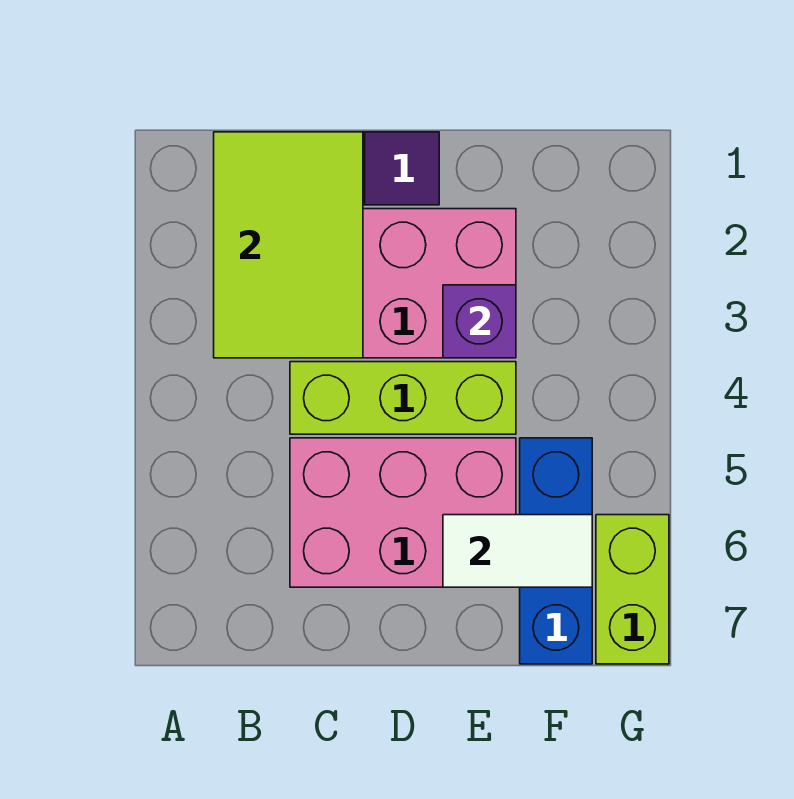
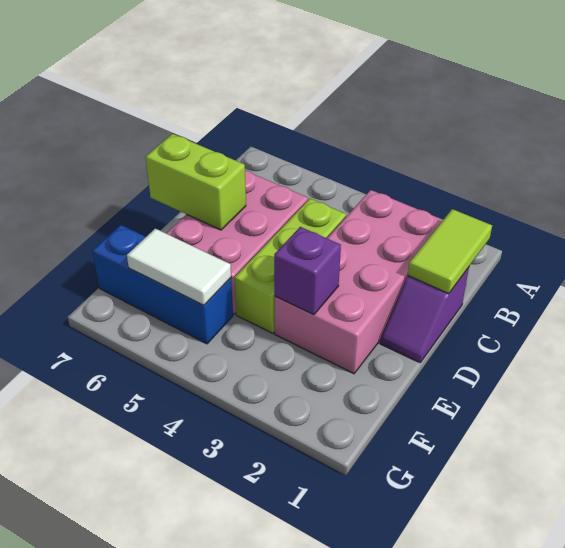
lime tile B1:C3 level 2 -> lime tile B1:C1 level 2
white tile E6:F6 level 2 -> white tile F5:F6 level 2
lime brick G6:G7 level 1 -> lime brick D6:D7 level 2

